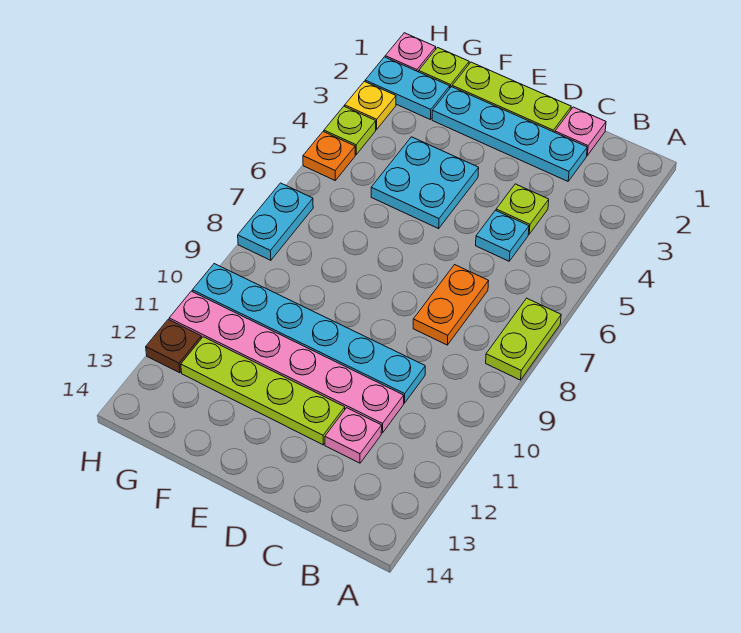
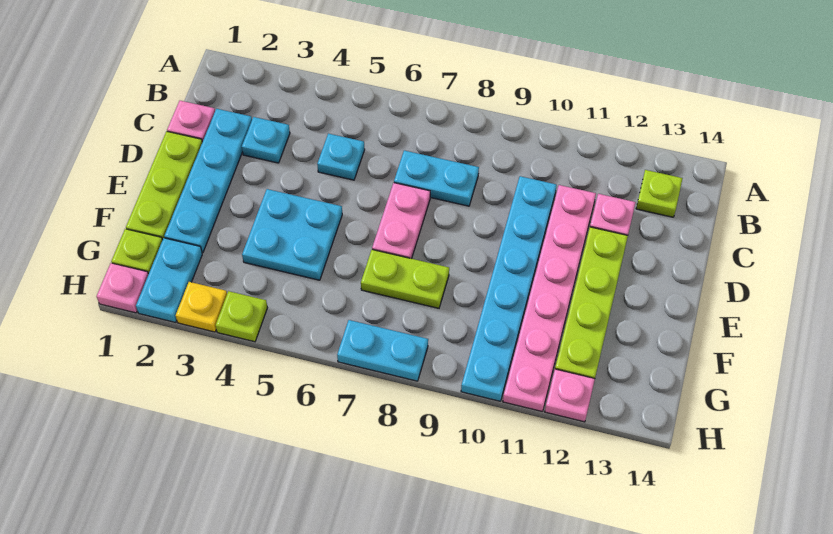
lime plate A7:A8 level 1 -> lime plate F7:F8 level 1
none -> cyan plate C3 level 1
lime plate C4 level 1 -> lime plate B13 level 1
orange plate C7:C8 level 1 -> cyan plate C7:C8 level 1
none -> pink plate D7:E7 level 1
orange plate H5 level 1 -> none
brown plate H12 level 1 -> pink plate H12 level 1

